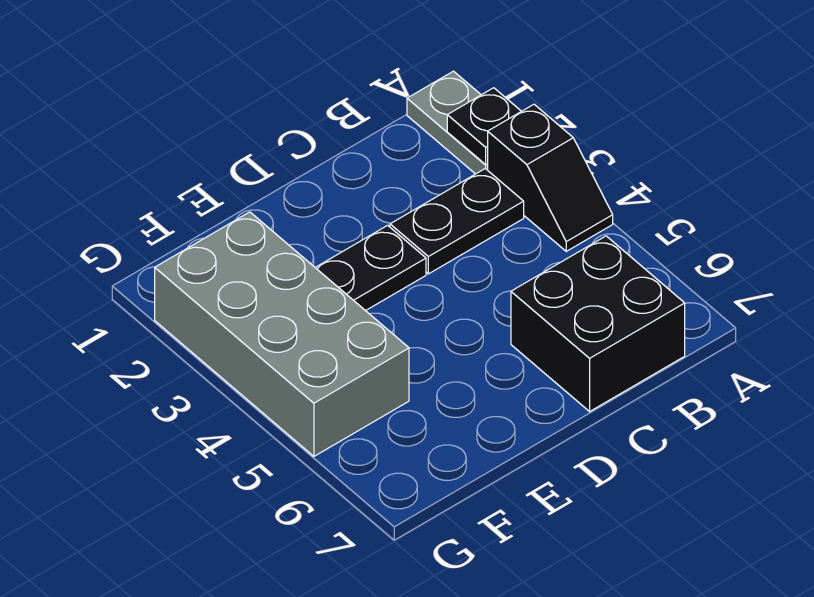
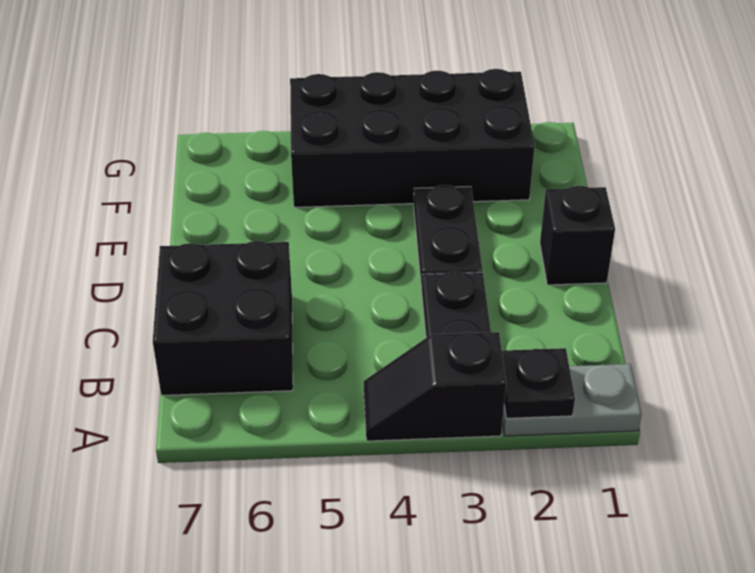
none -> black brick D1 level 1
grey brick F2:G5 level 1 -> black brick F2:G5 level 1

